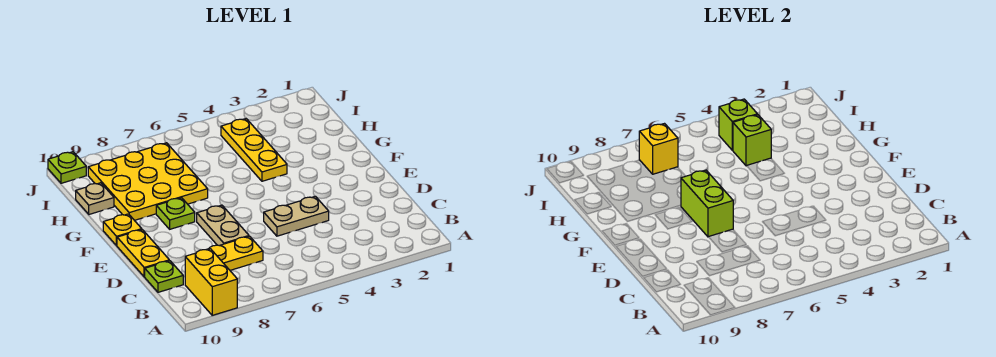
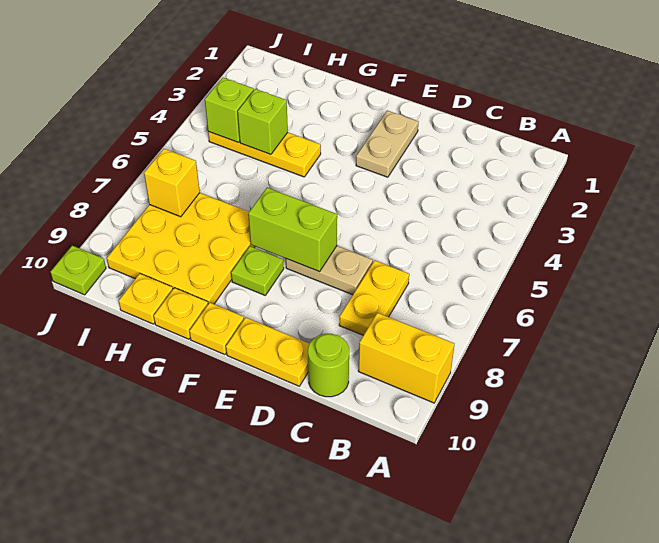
lime plate C10 level 1 -> lime round brick C10 level 1
tan plate D4:D5 level 1 -> tan plate E2:E3 level 1
none -> yellow plate G10 level 1
tan plate H10 level 1 -> yellow plate H10 level 1

